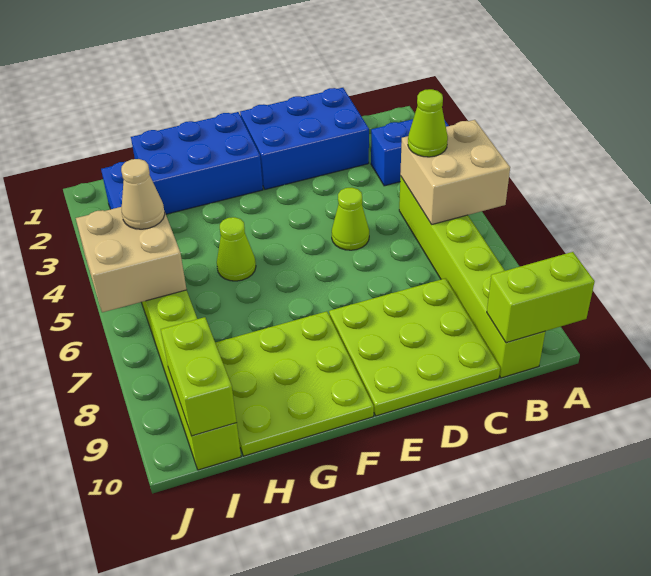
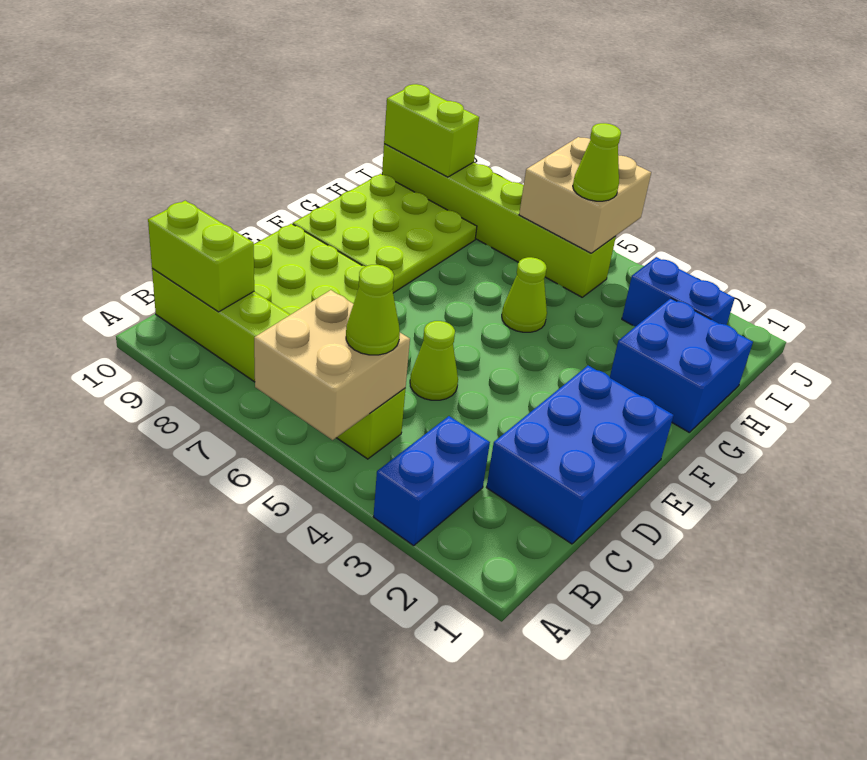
lime brick A10:B10 level 2 -> lime brick B9:B10 level 2
blue brick F1:H2 level 1 -> blue brick G1:H2 level 1
tan cone I5 level 3 -> lime cone I5 level 3

